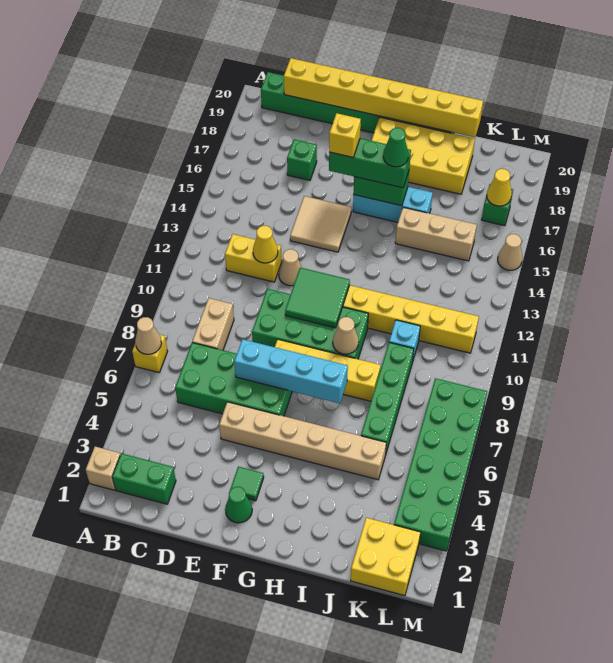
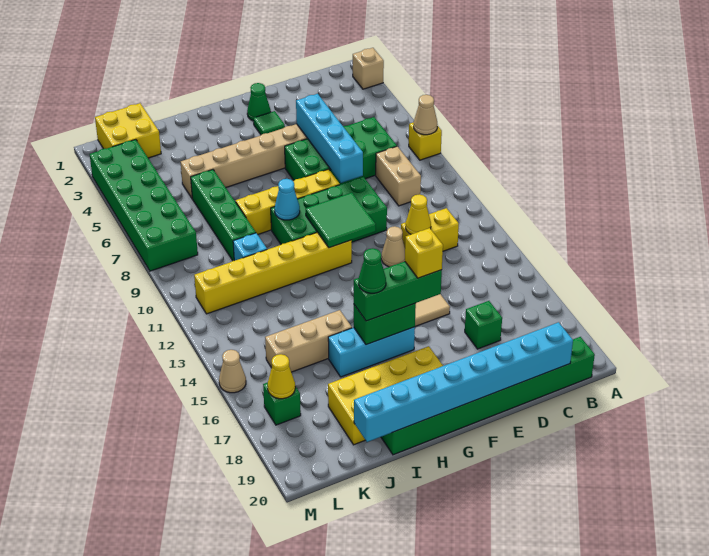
green brick B2:C2 level 1 -> none
yellow brick C20:J20 level 2 -> cyan brick C20:J20 level 2
cyan brick E7:H7 level 2 -> cyan brick E5:E8 level 2
tan cone H9 level 2 -> cyan cone H9 level 2

